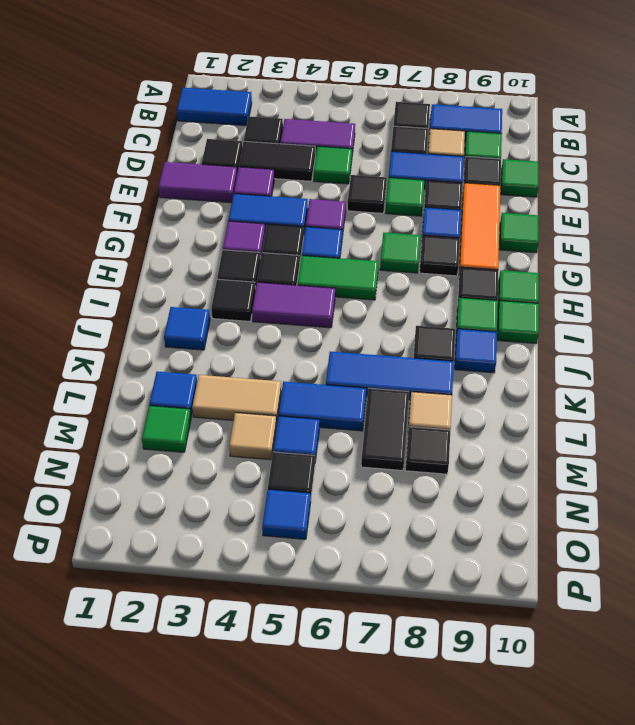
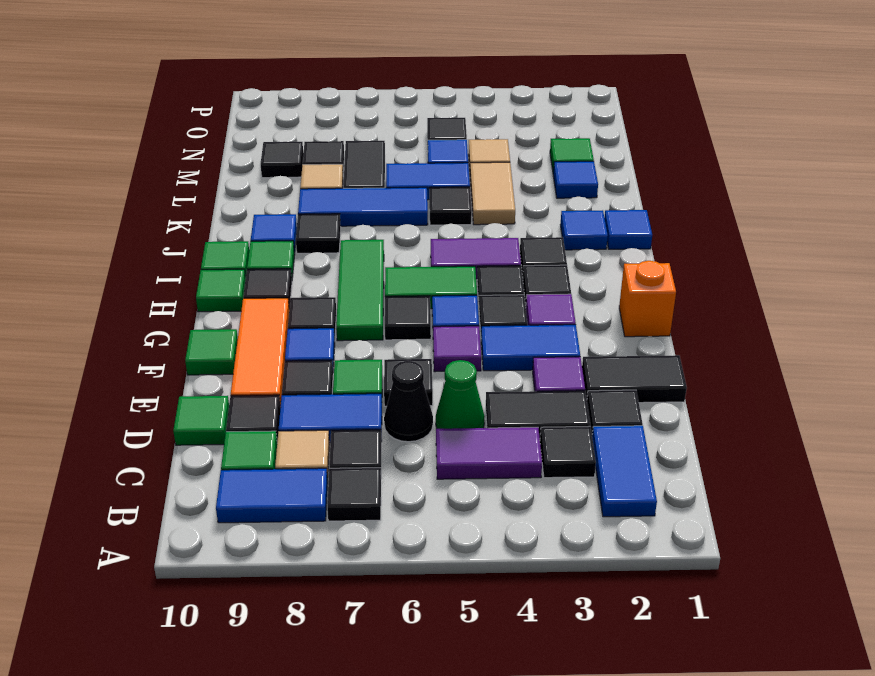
blue tile B1:B2 level 1 -> blue tile B2:C2 level 1
green tile D5 level 1 -> green cone D5 level 1
none -> black cone D6 level 1
purple tile E1:E2 level 1 -> black tile E1:E2 level 1
none -> orange brick G1 level 1
none -> black tile G6 level 1
green tile G7 level 1 -> green tile G7:I7 level 1
none -> black tile K5 level 1
tan tile L3:L4 level 1 -> tan tile K4:L4 level 1
none -> black tile M9 level 1
blue tile O5 level 1 -> blue tile J1 level 1

